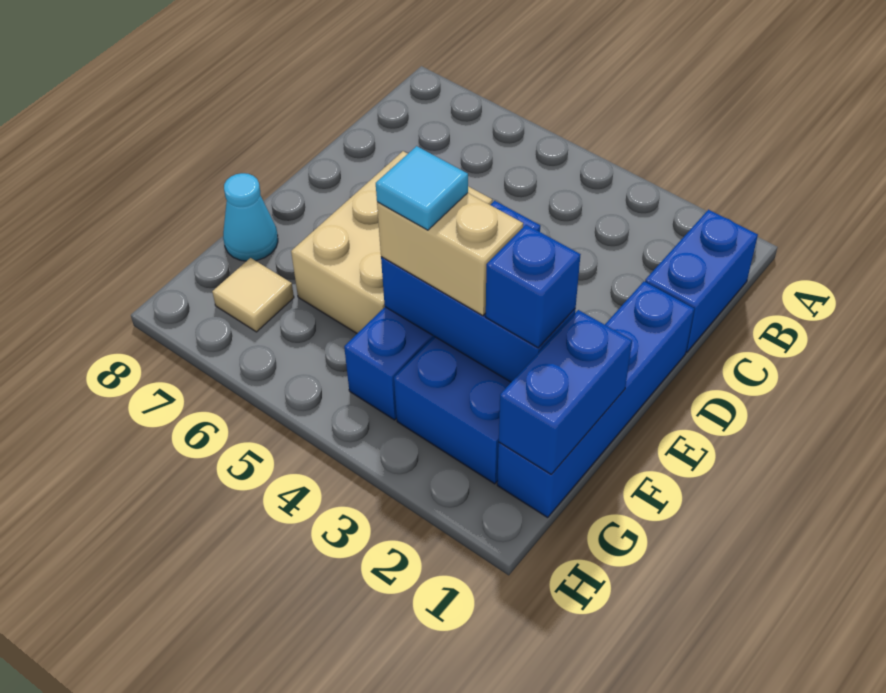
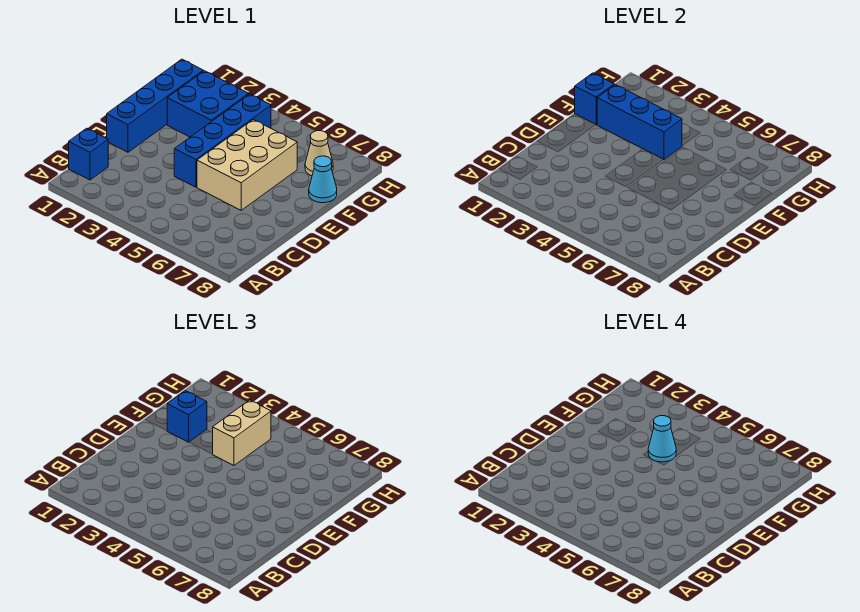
blue brick B1:C1 level 1 -> blue brick B1 level 1
blue brick F1:G1 level 2 -> blue brick F1 level 2
tan brick F3:F4 level 3 -> tan brick F4:G4 level 3
cyan tile F4 level 4 -> cyan cone F4 level 4
tan tile G7 level 1 -> tan cone G7 level 1

